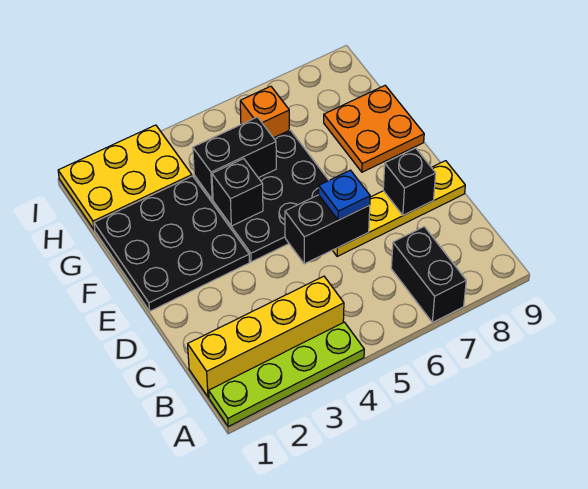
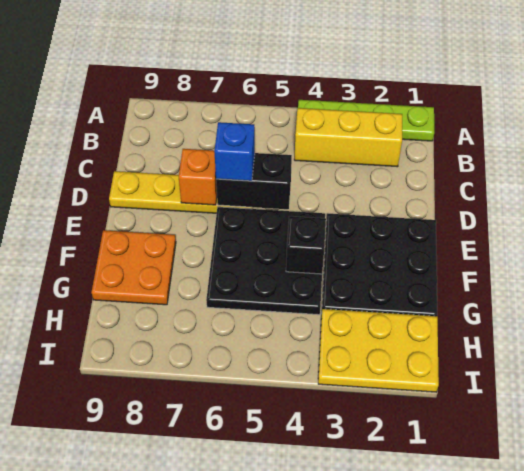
black brick A7:B7 level 1 -> none
yellow brick B1:B4 level 1 -> yellow brick B2:B4 level 1
blue plate D6 level 3 -> blue brick D6 level 3
black brick D8 level 2 -> none
black brick G4:G5 level 2 -> none
orange brick H6 level 1 -> orange brick D7 level 2

